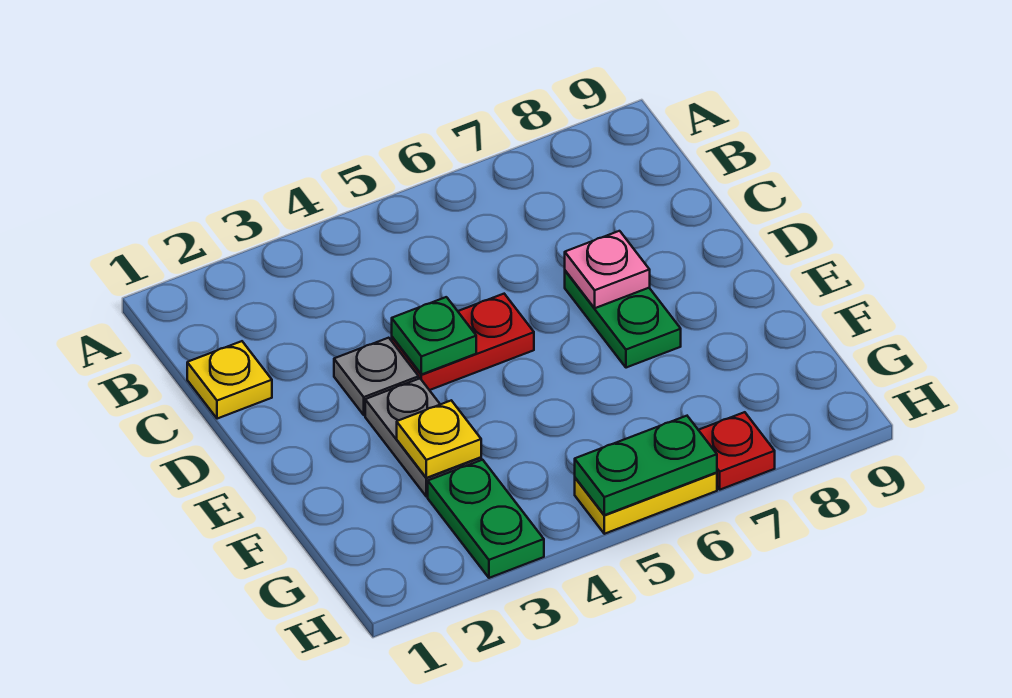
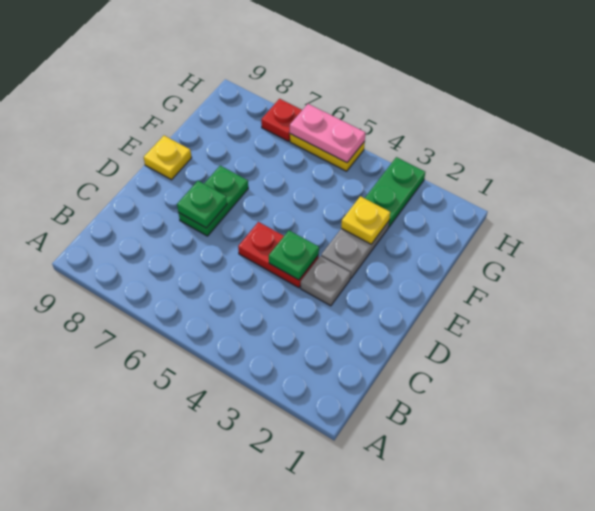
yellow plate C1 level 1 -> yellow plate E9 level 1
pink plate D7 level 2 -> green plate D7 level 2
green plate H5:H6 level 2 -> pink plate H5:H6 level 2

